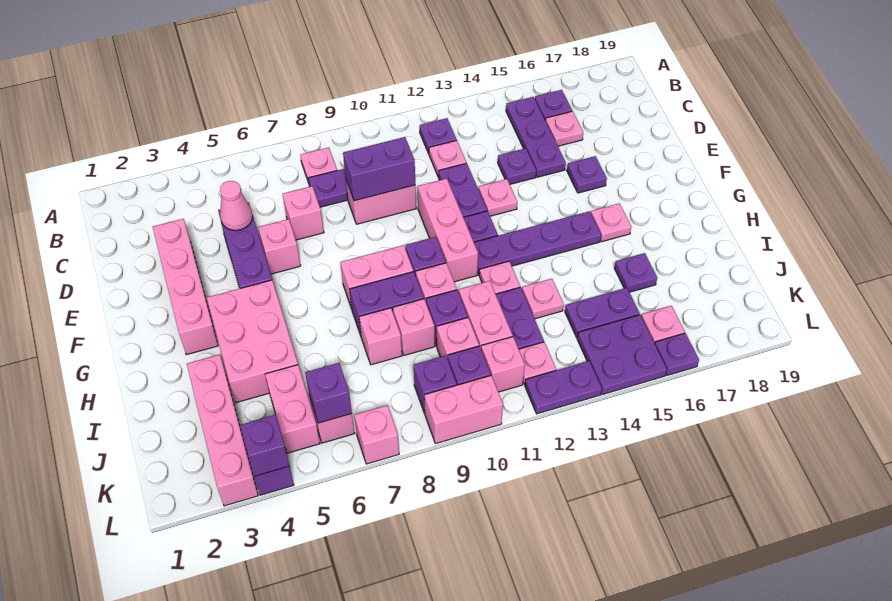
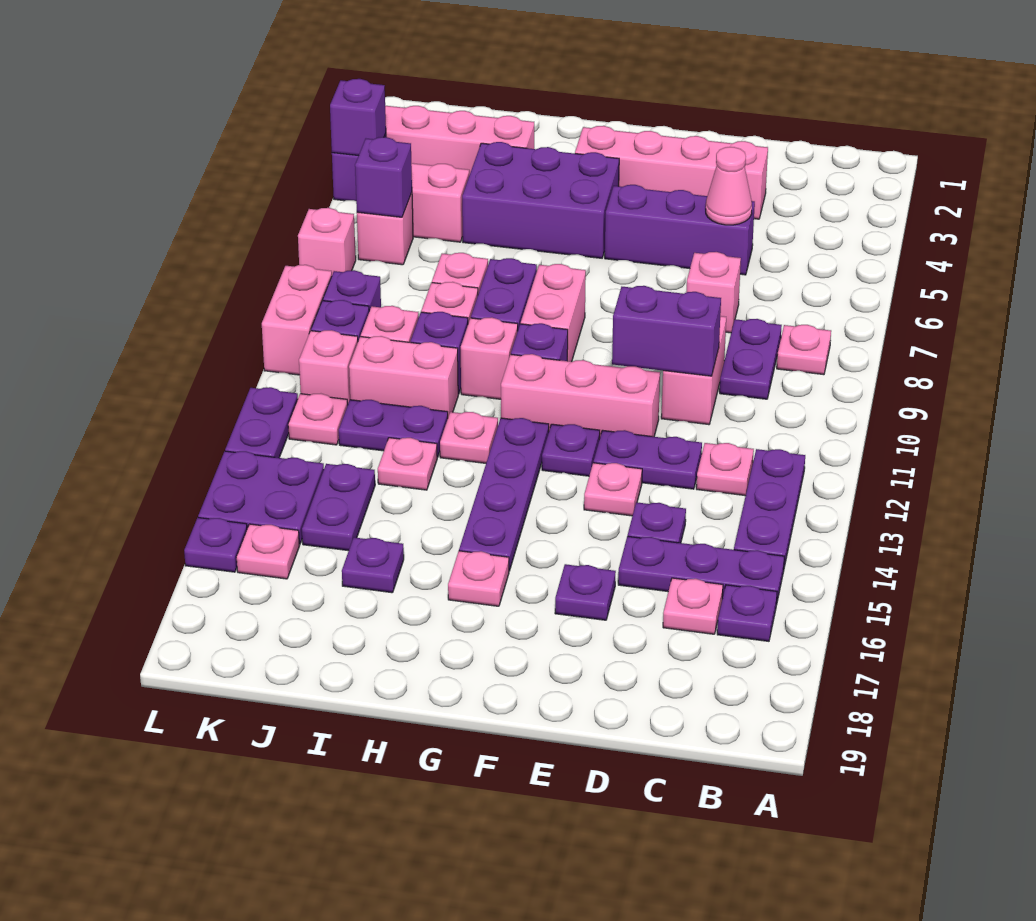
purple plate B12 level 1 -> purple plate B12:B14 level 1
purple brick D9:D10 level 2 -> purple brick D10:E10 level 2
pink brick E6 level 1 -> none
pink brick G4:I5 level 1 -> purple brick G4:I5 level 1

